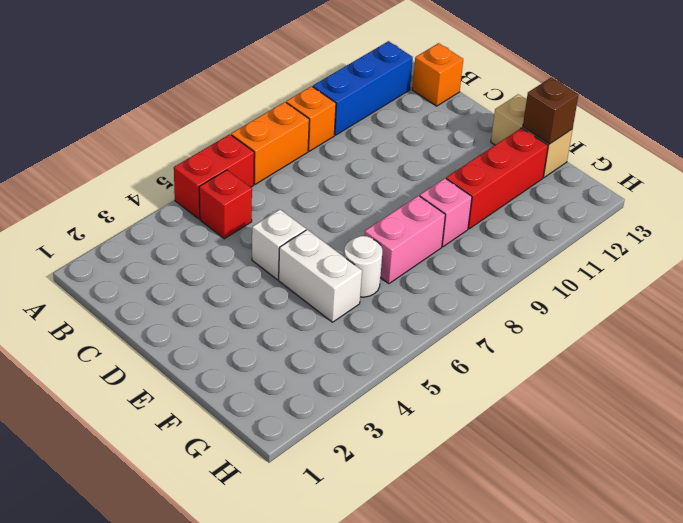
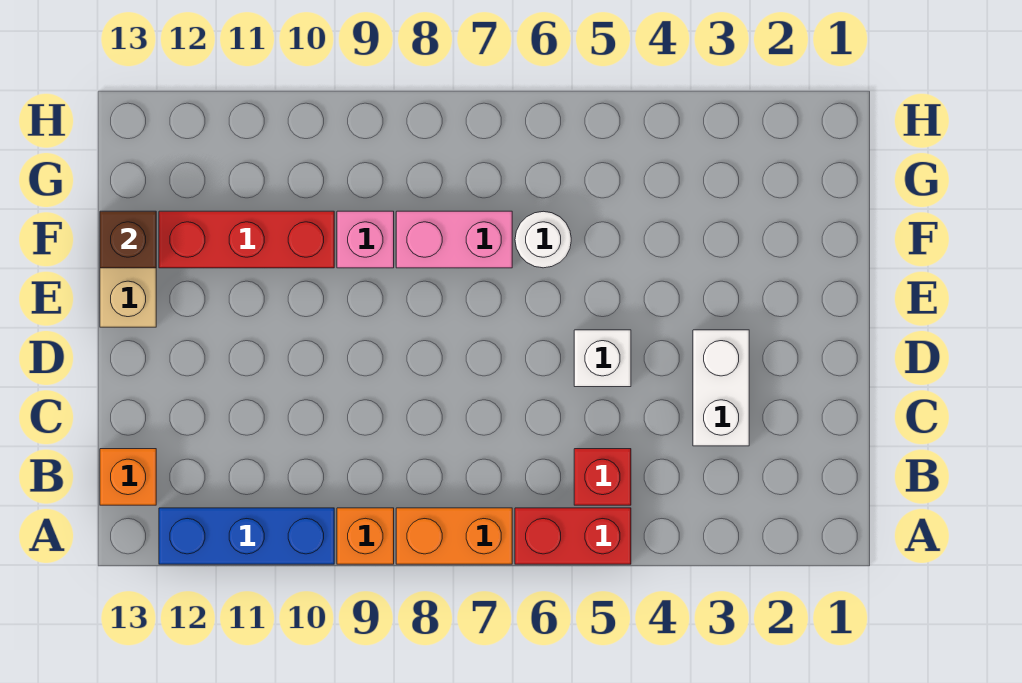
white brick E5:F5 level 1 -> white brick C3:D3 level 1

